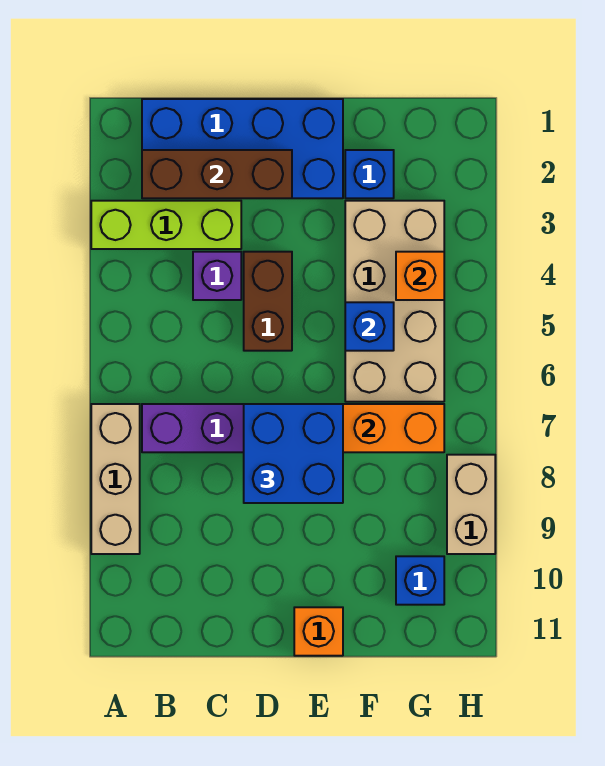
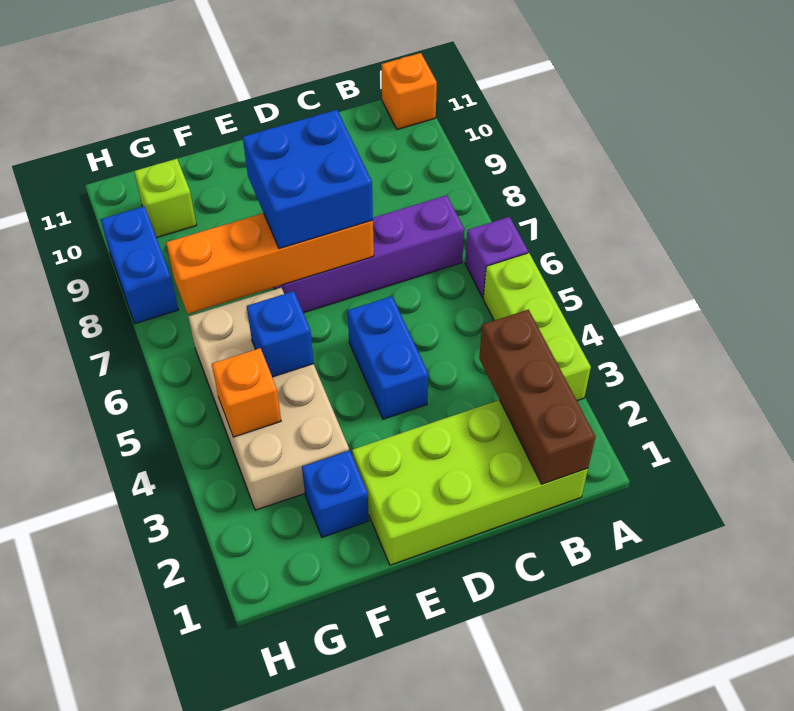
lime brick A3:C3 level 1 -> lime brick A3:A5 level 1
tan brick A7:A9 level 1 -> none
blue brick B1:E2 level 1 -> lime brick B1:E2 level 1
brown brick B2:D2 level 2 -> brown brick B1:B3 level 2
purple brick C4 level 1 -> purple brick A6 level 1
brown brick D4:D5 level 1 -> blue brick D4:D5 level 1
orange brick E11 level 1 -> orange brick A11 level 1
blue brick G10 level 1 -> lime brick G10 level 1
tan brick H8:H9 level 1 -> blue brick H8:H9 level 1

